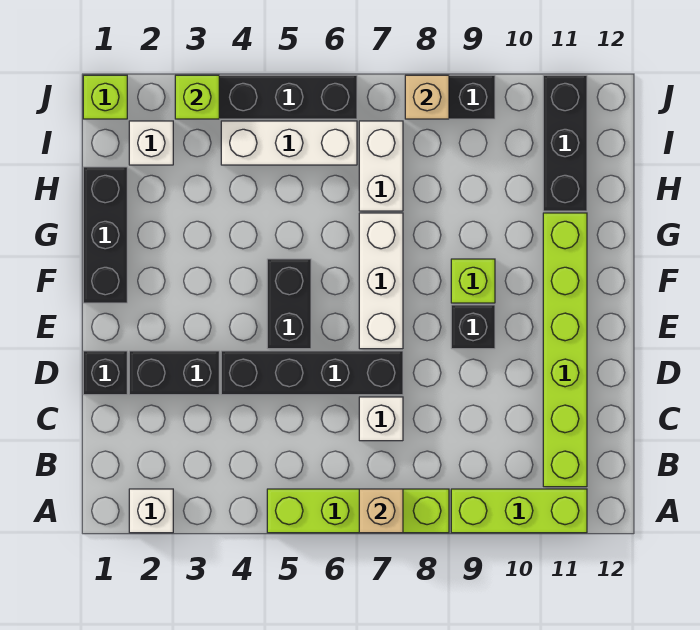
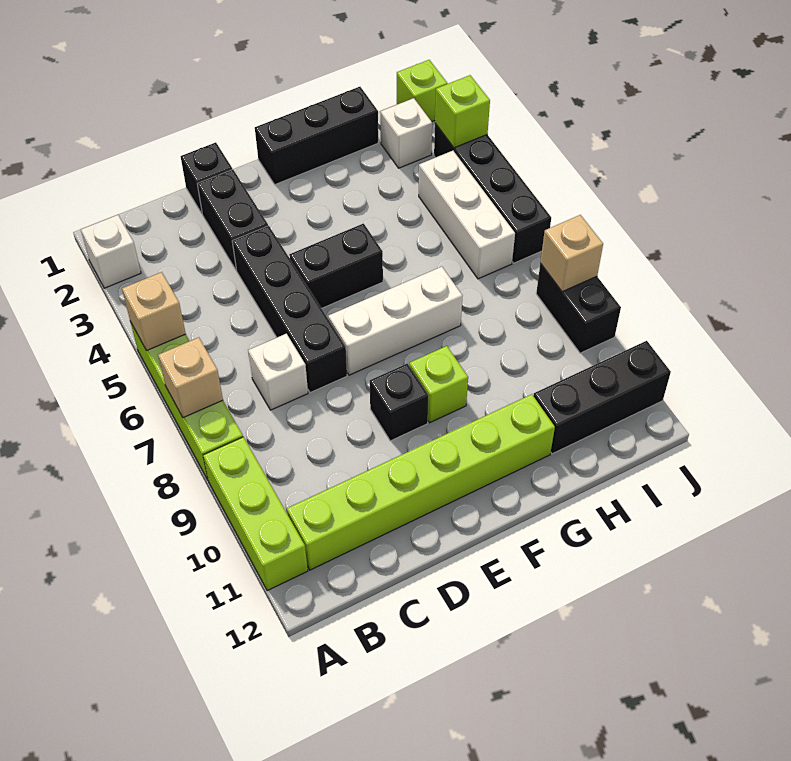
none -> tan brick A5 level 2
white brick H7:I7 level 1 -> none

